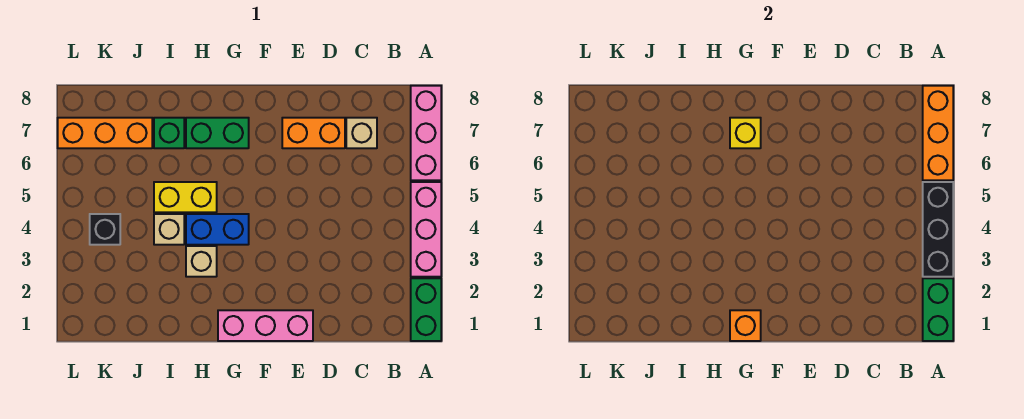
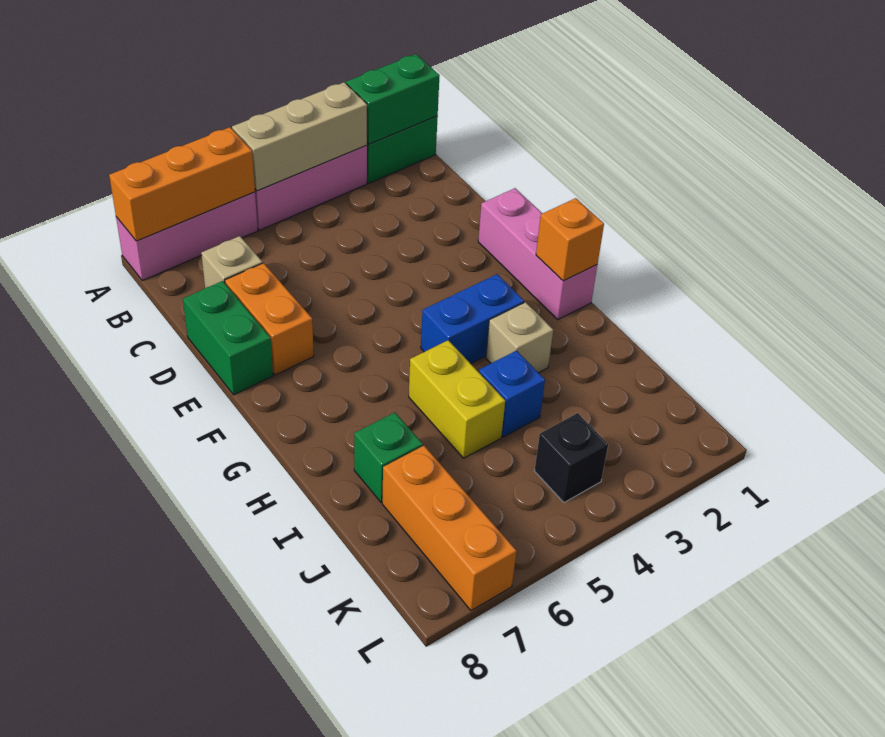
black brick A3:A5 level 2 -> tan brick A3:A5 level 2
blue brick G4:H4 level 1 -> blue brick G3:G4 level 1
green brick G7:H7 level 1 -> green brick D8:E8 level 1
yellow brick G7 level 2 -> none
tan brick I4 level 1 -> blue brick I4 level 1

